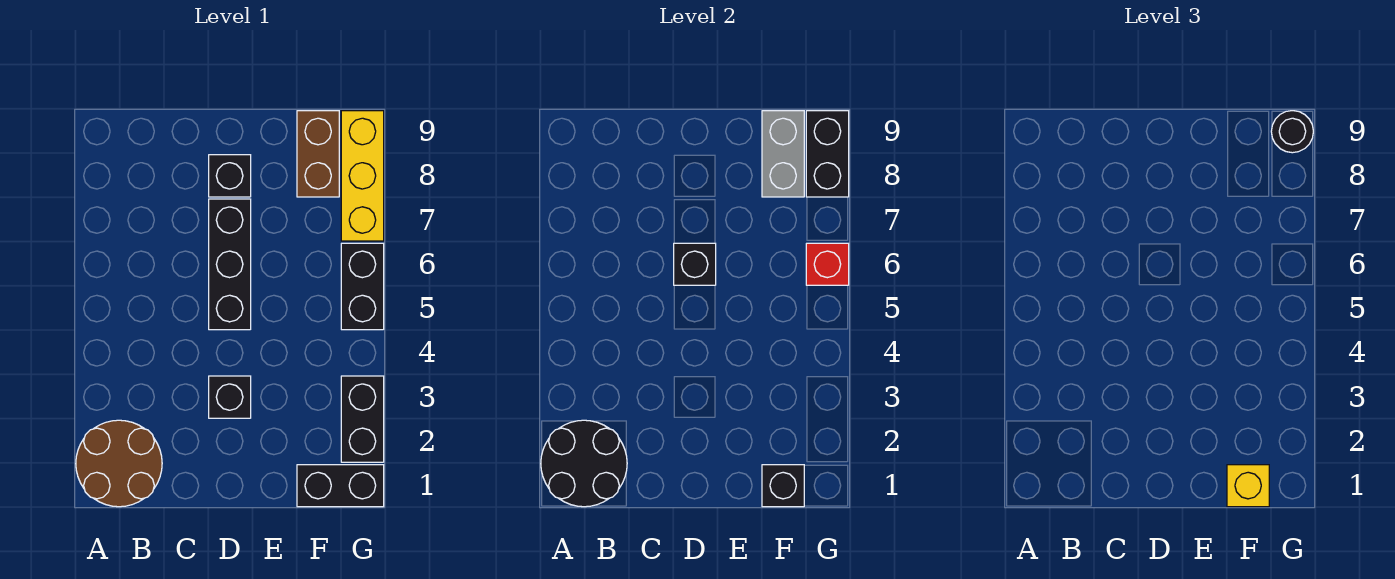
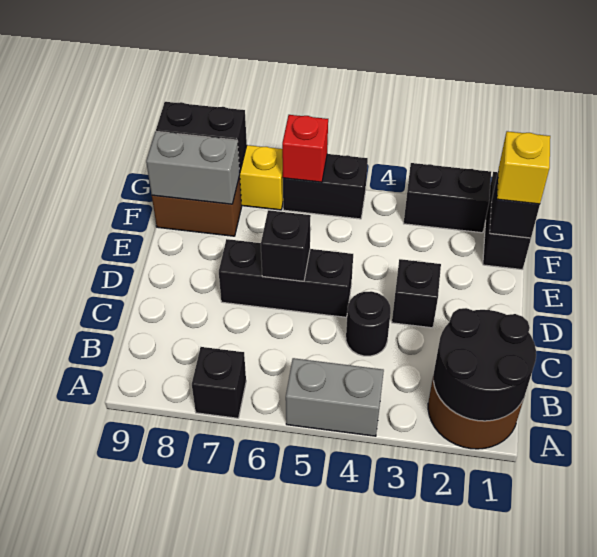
none -> grey brick A4:A5 level 1
black brick D8 level 1 -> black brick A7 level 1
black round brick G9 level 3 -> black round brick C4 level 1

